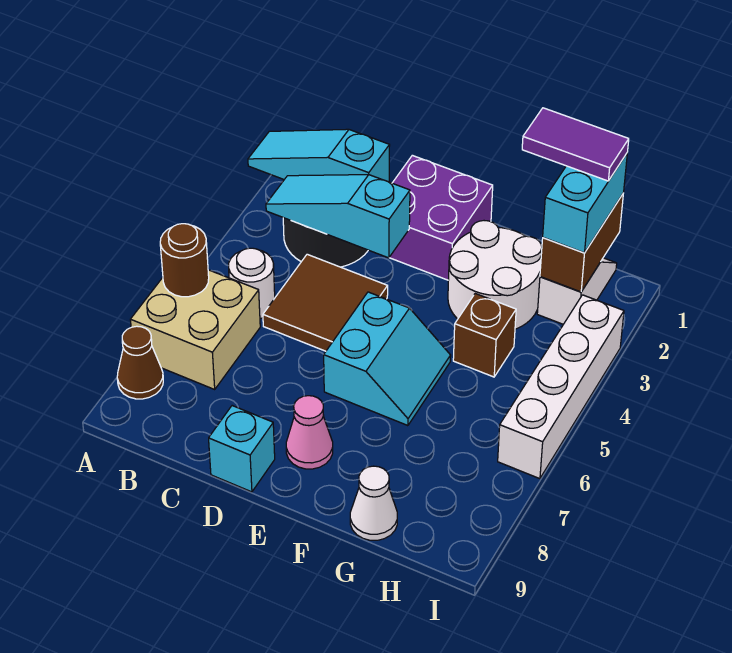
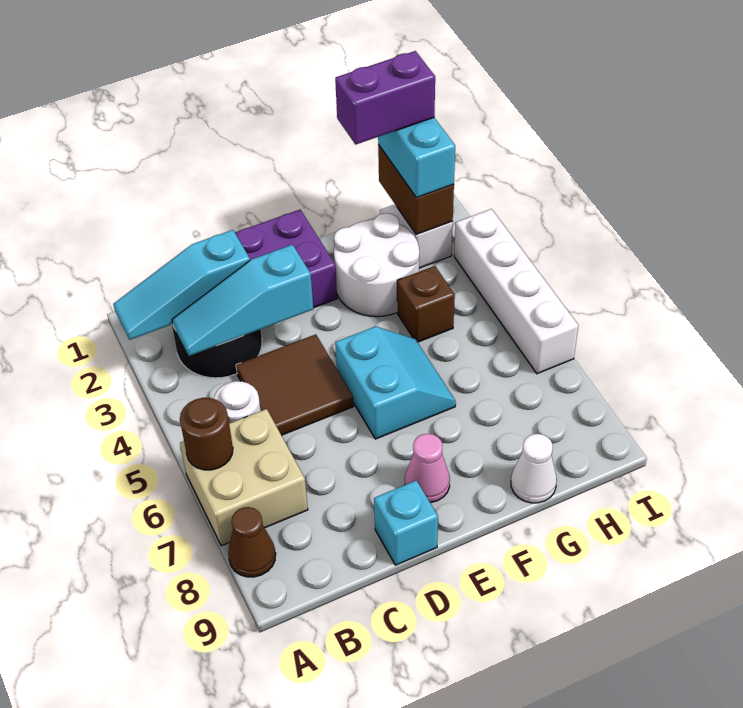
purple tile G1:H1 level 4 -> purple brick G1:H1 level 4

